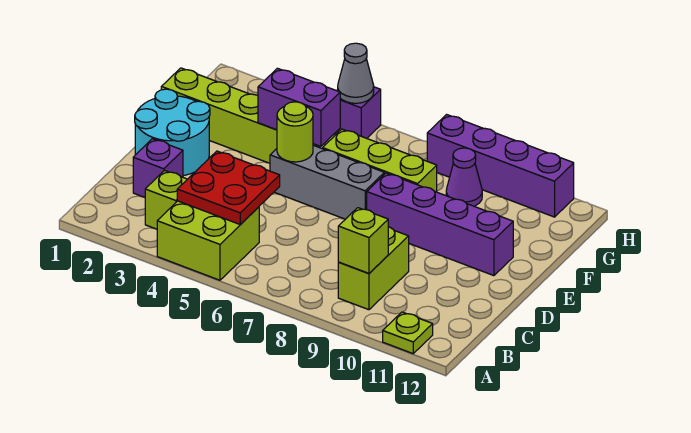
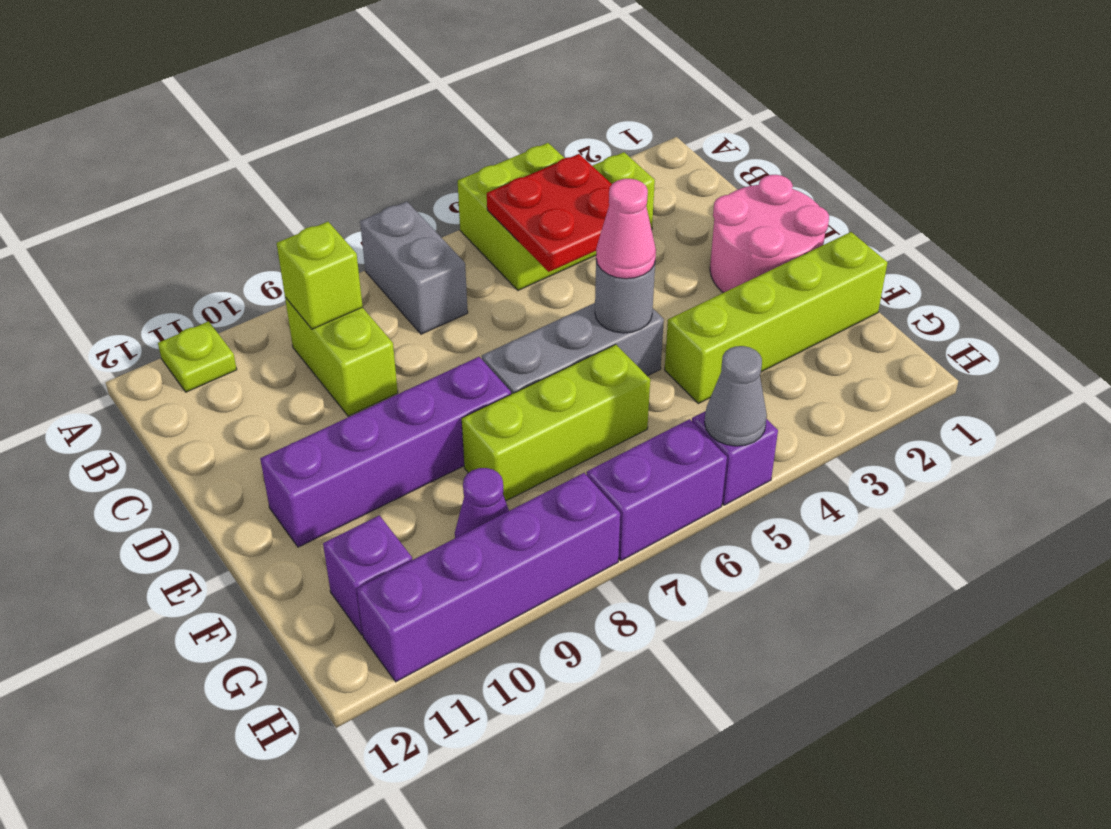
none -> grey brick A7:B7 level 1
purple brick C2 level 1 -> purple brick G11 level 1
cyan round brick D1:E2 level 1 -> pink round brick D1:E2 level 1
lime round brick E5 level 2 -> grey round brick E5 level 2
none -> pink cone E5 level 3
purple brick F4:F5 level 2 -> purple brick H6:H7 level 1

